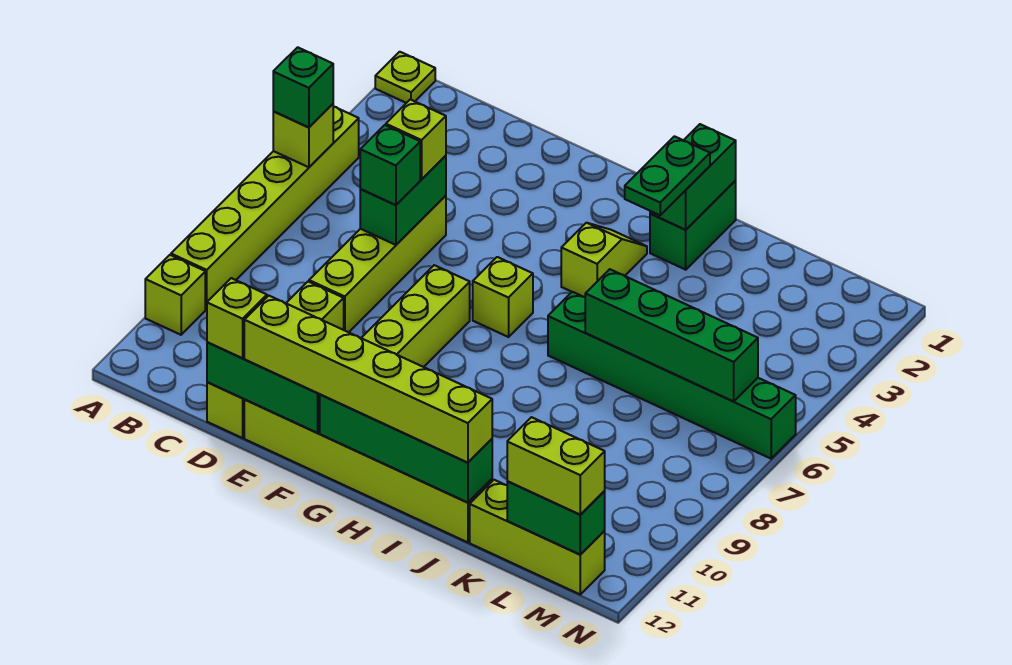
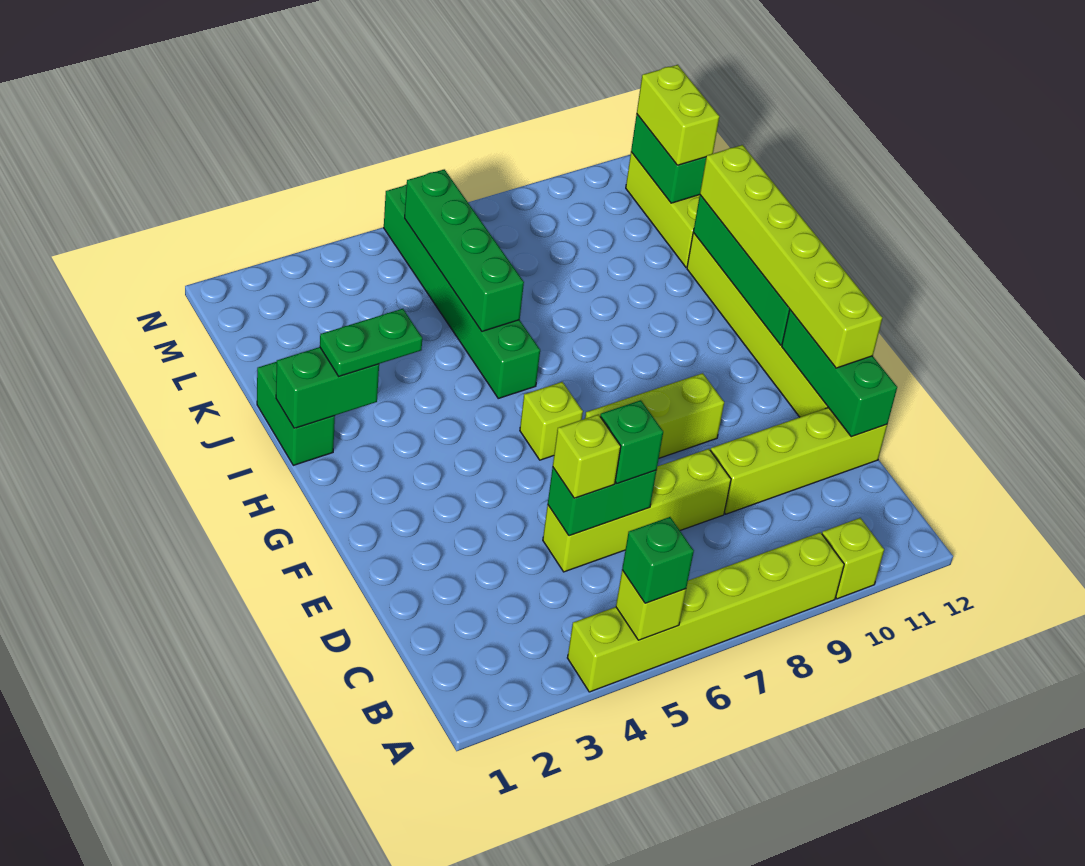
lime plate A1 level 1 -> none
lime brick D12 level 3 -> none
lime slope H3:H4 level 1 top 4 -> none
green brick I1:I2 level 1 -> green brick I1:J1 level 1

